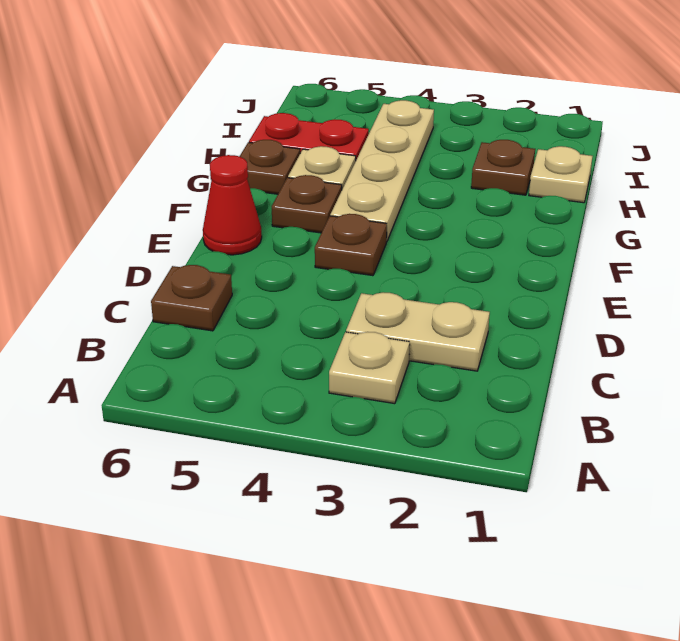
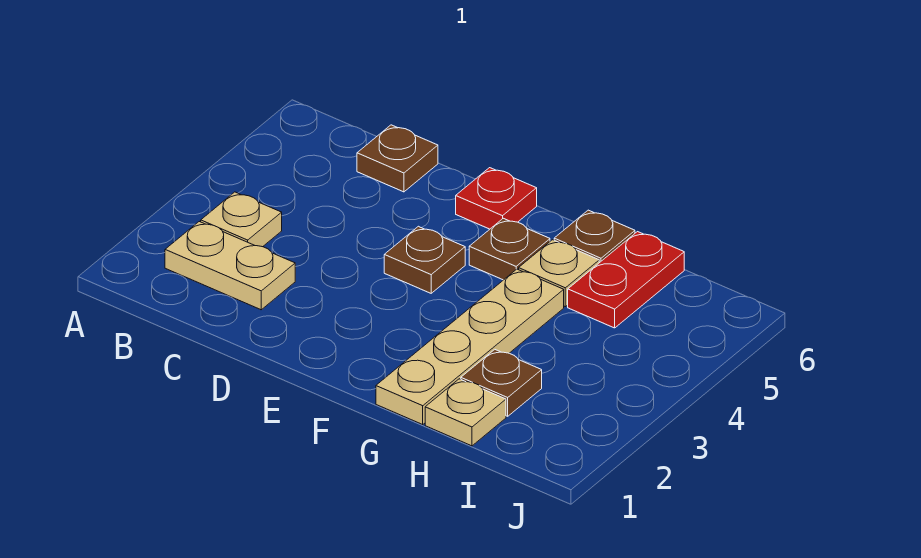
tan plate C2:C3 level 1 -> tan plate B2:C2 level 1
red cone E6 level 1 -> red plate E6 level 1
tan plate F4:I4 level 1 -> tan plate G1:G4 level 1

